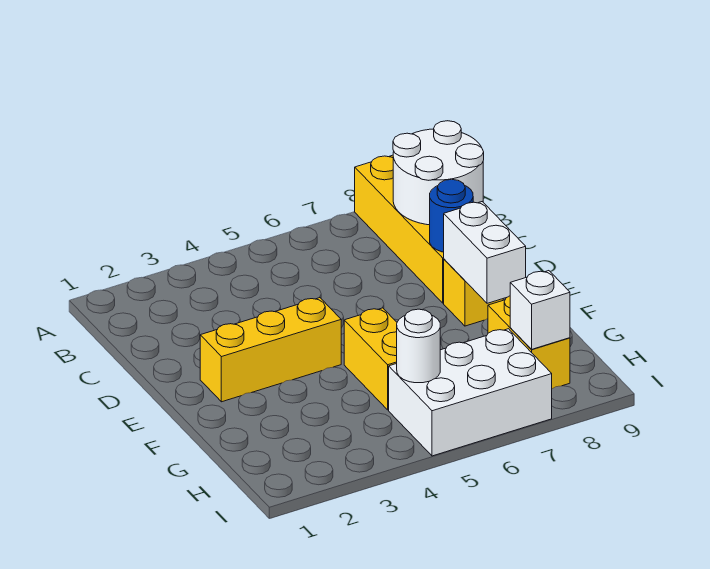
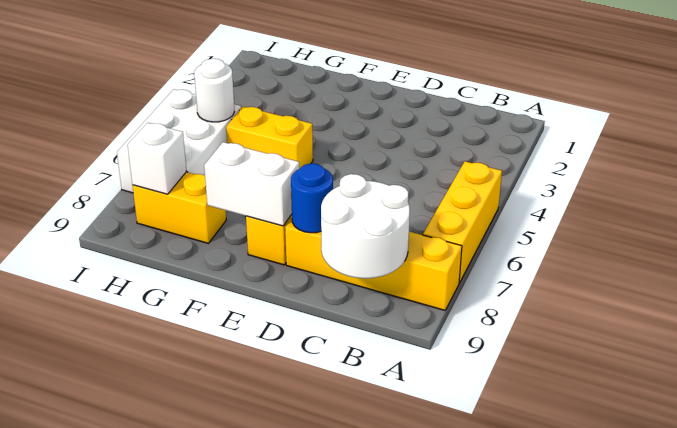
yellow brick E2:E4 level 1 -> yellow brick A5:A7 level 1

